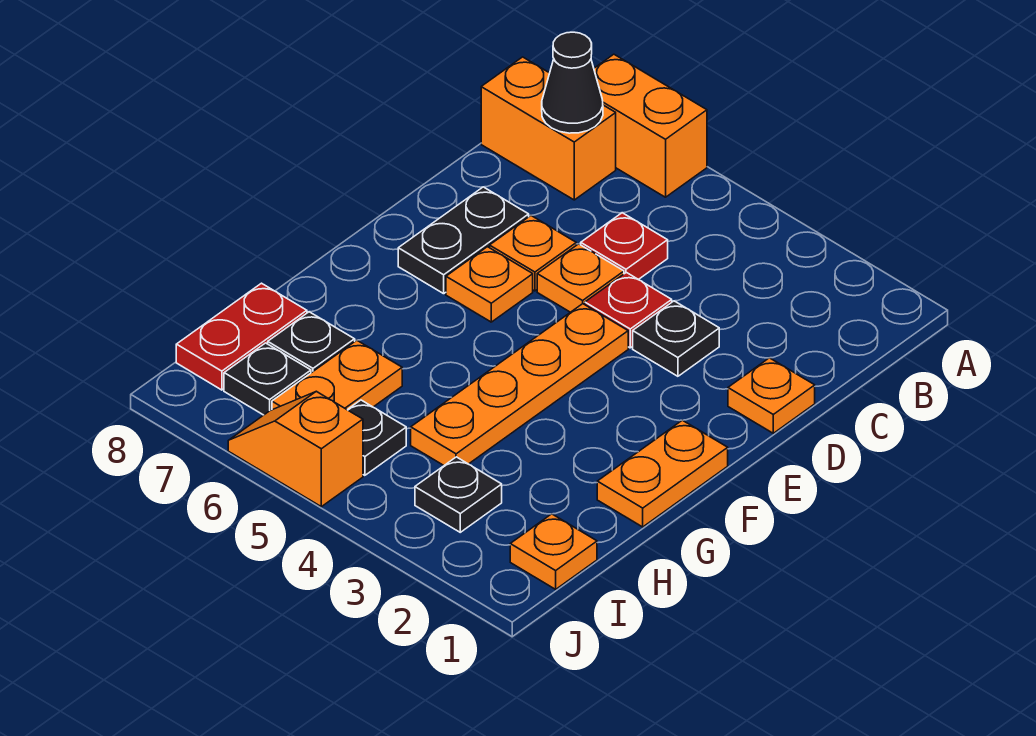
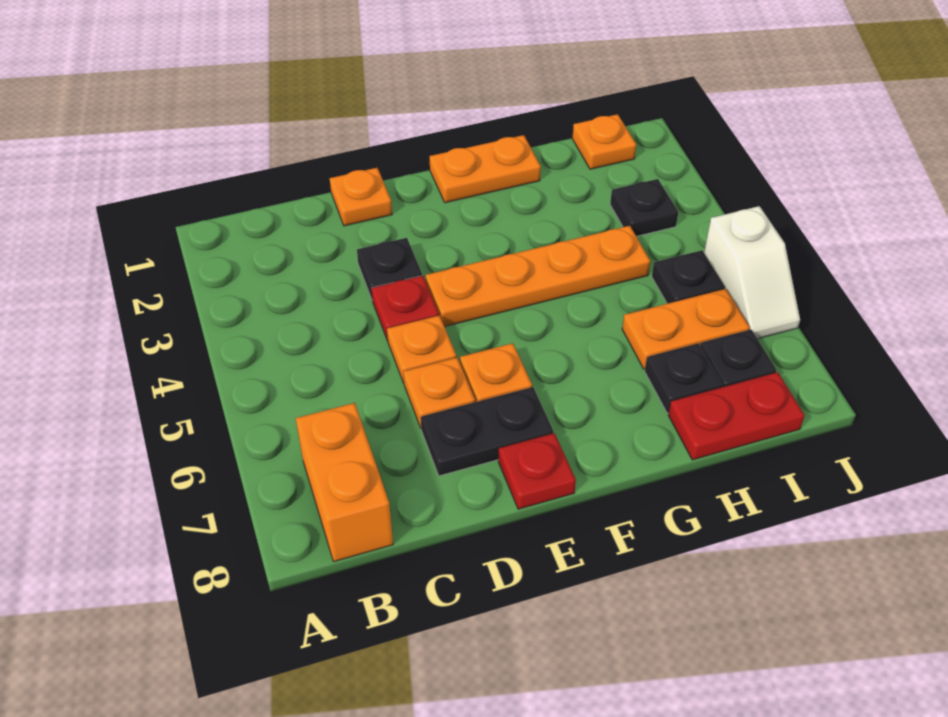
orange brick A6:A7 level 1 -> none
black cone B7 level 2 -> none
red plate C5 level 1 -> red plate E8 level 1
orange slope J5:J6 level 1 top 5 -> white slope J5:J6 level 1 top 5

